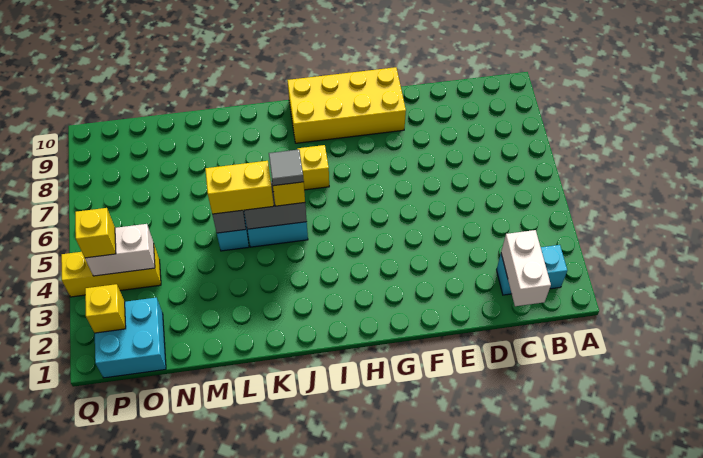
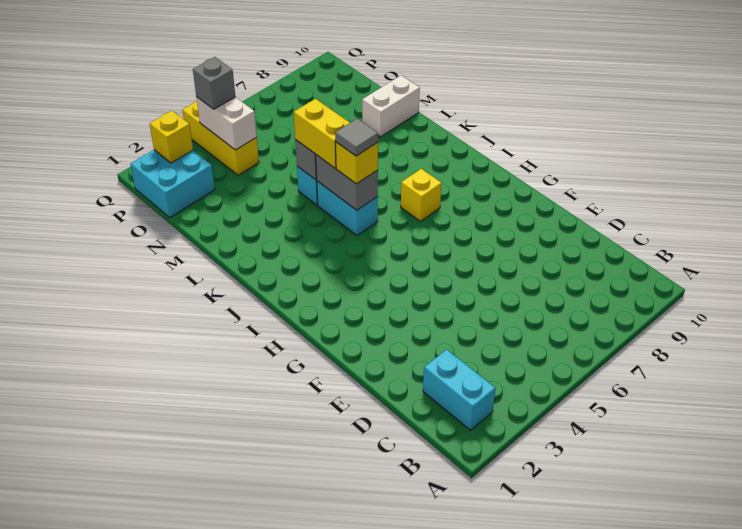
white brick C1:C2 level 2 -> white brick M9:M10 level 1
yellow brick F9:I10 level 1 -> none
yellow brick P4 level 3 -> grey brick P4 level 3

